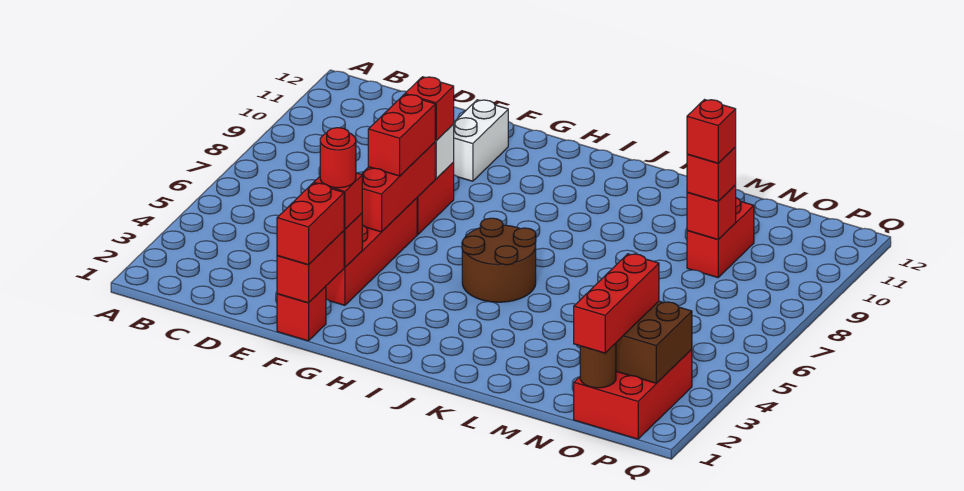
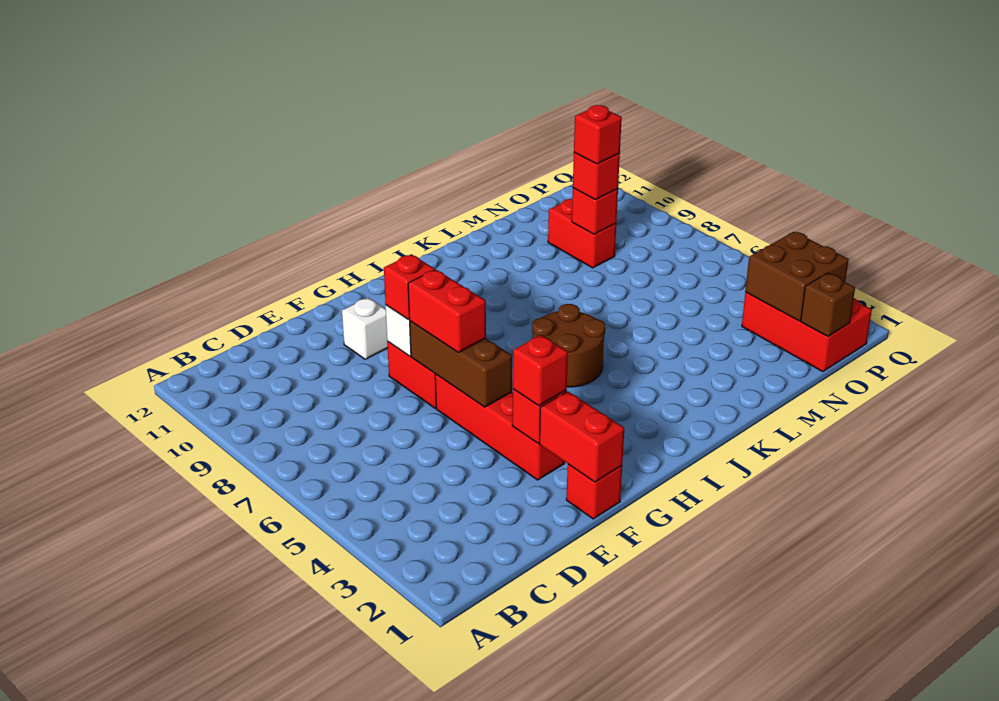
red brick F1:F2 level 3 -> none
red round brick F3 level 4 -> none
red brick F5:F7 level 2 -> brown brick F5:F7 level 2
white brick F10:F11 level 1 -> white brick F10 level 1
brown round brick O1 level 2 -> brown brick O1 level 2
red brick O1:O3 level 3 -> none

